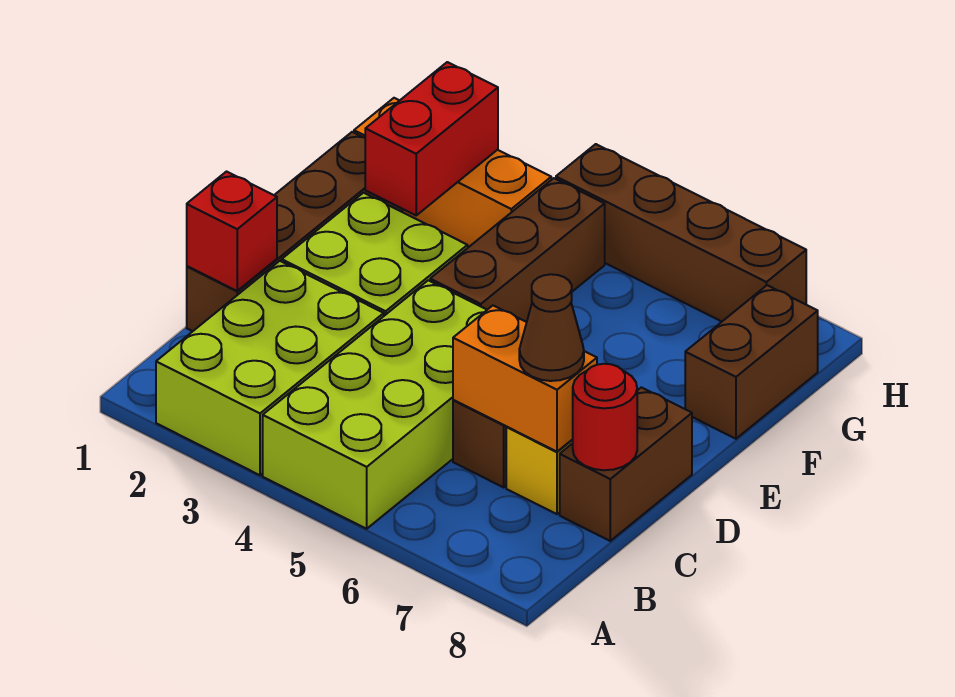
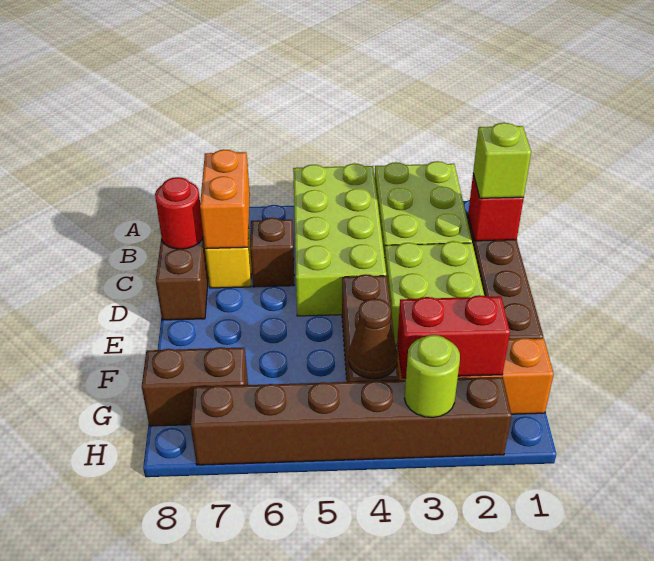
none -> lime brick C1 level 3
orange brick C6:C7 level 2 -> orange brick B7:C7 level 2
brown cone C7 level 3 -> brown cone G4 level 2
red brick F2:G2 level 2 -> red brick G2:G3 level 2
brown brick F8:G8 level 1 -> brown brick G7:G8 level 1
none -> lime round brick H3 level 2
brown brick H4:H7 level 1 -> brown brick H2:H7 level 1

